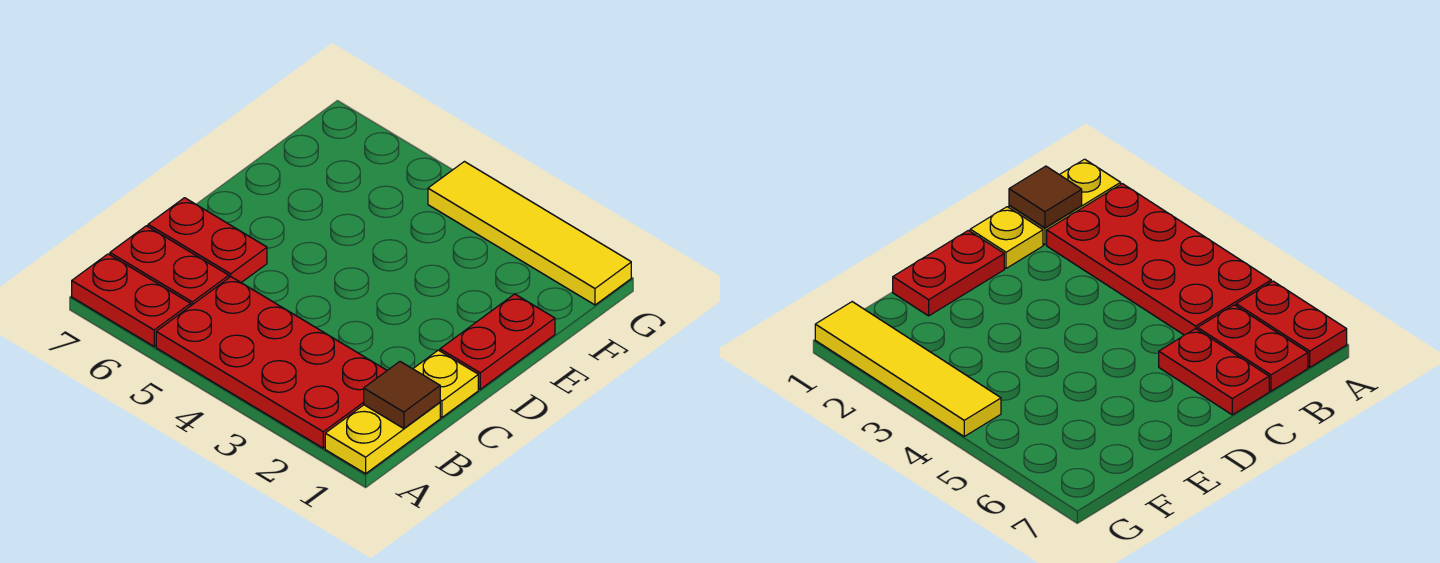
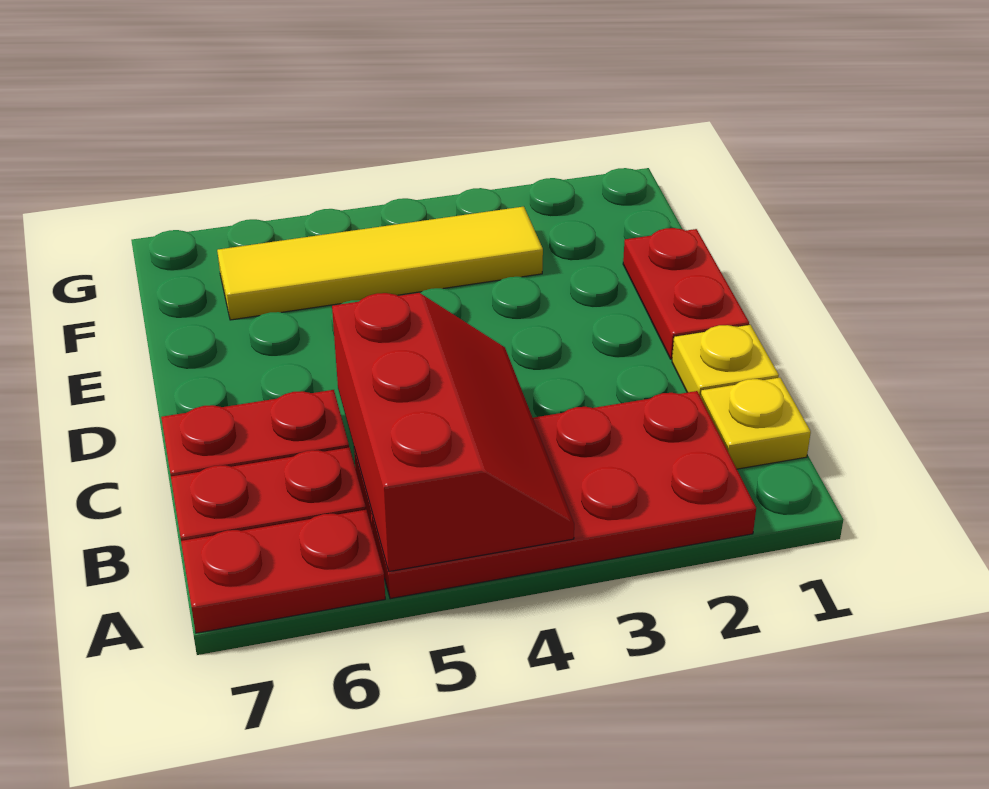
yellow plate A1:B1 level 1 -> yellow plate B1 level 1
none -> red slope A4:C5 level 2 top 5
brown tile B1 level 2 -> none
yellow tile G1:G4 level 1 -> yellow tile F3:F6 level 1

